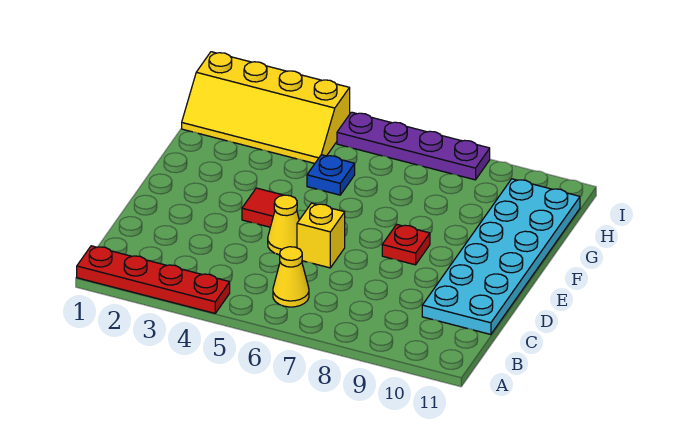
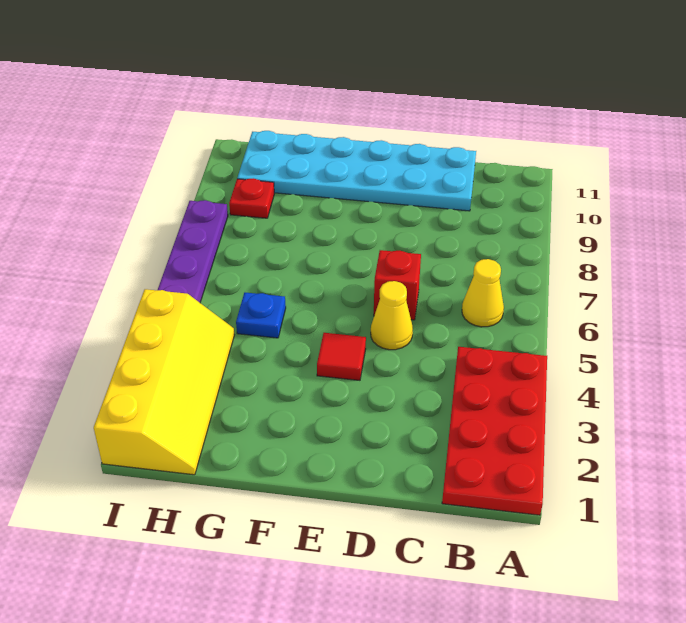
red plate A1:A4 level 1 -> red plate A1:B4 level 1
yellow brick D6 level 1 -> red brick D6 level 1
red plate E8 level 1 -> red plate H9 level 1

